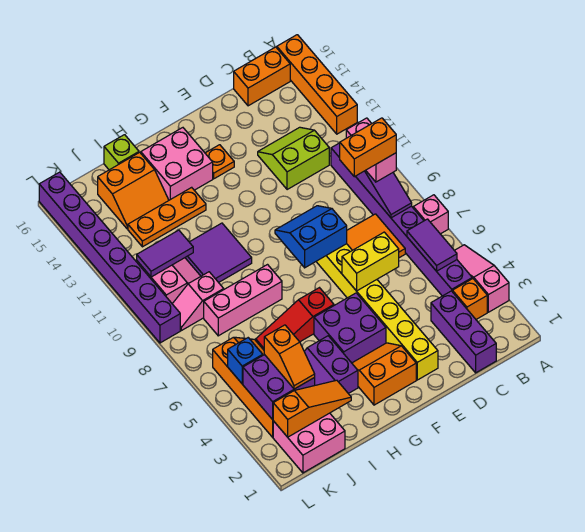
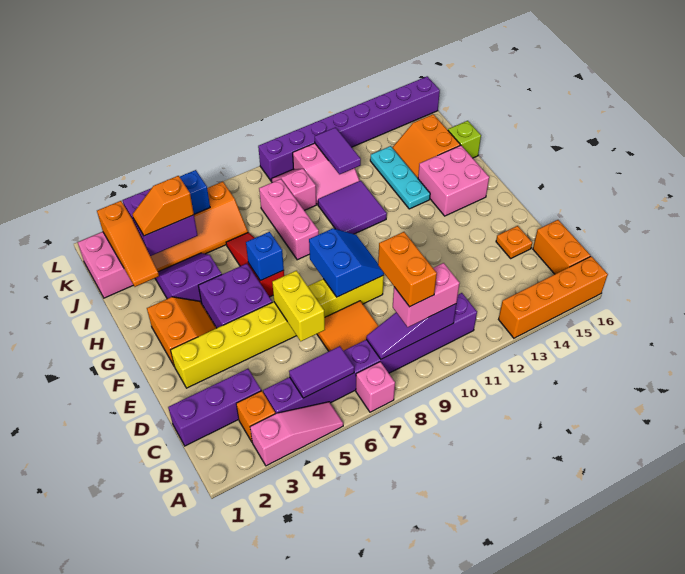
lime slope C12:D13 level 1 top 12 -> none
orange plate F14 level 1 -> orange plate D15 level 1
none -> blue brick G6 level 2
orange plate H13:J13 level 1 -> cyan plate H13:J13 level 1

